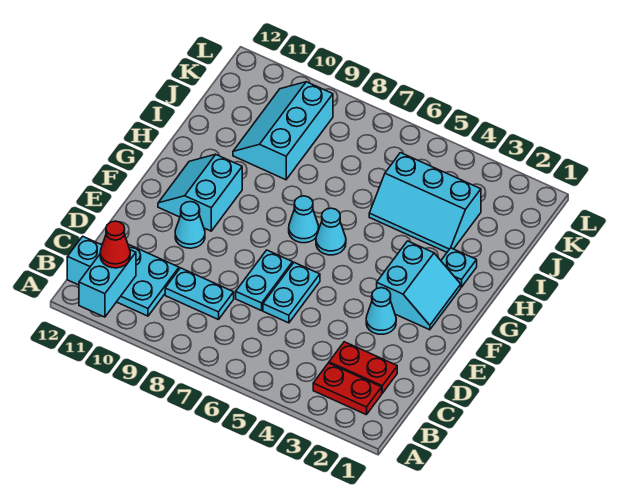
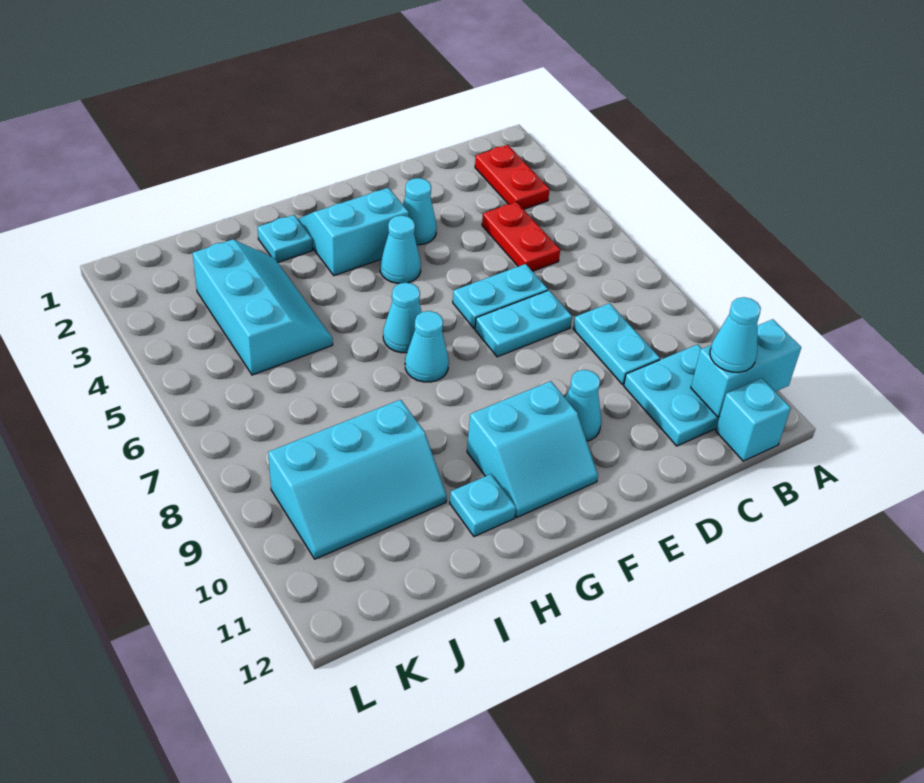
red cone B11 level 3 -> cyan cone B11 level 3
red plate C2:C3 level 1 -> red plate C4:C5 level 1
none -> cyan cone F4 level 1
none -> cyan plate H11 level 1

